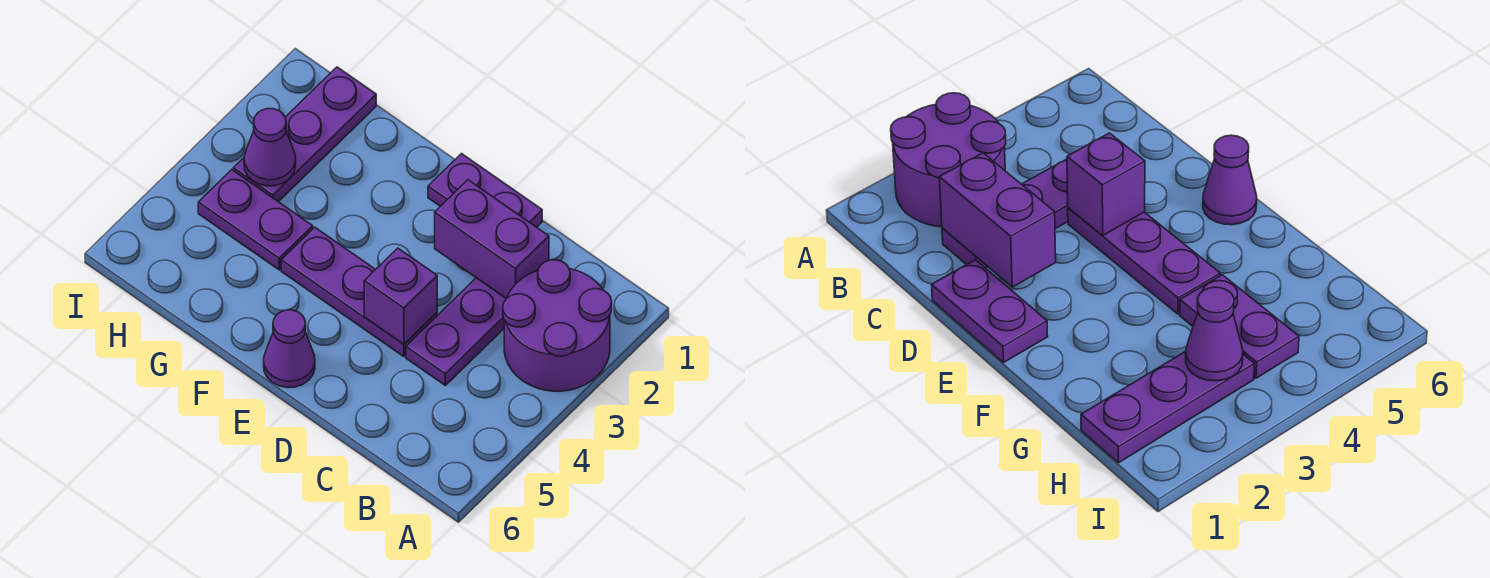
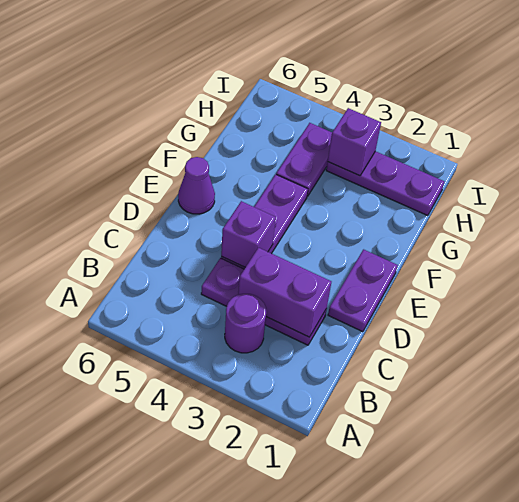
purple round brick A2:B3 level 1 -> purple round brick B3 level 1
purple brick C2:D2 level 2 -> purple brick C2:C3 level 2
purple cone H3 level 2 -> purple brick H3 level 2

